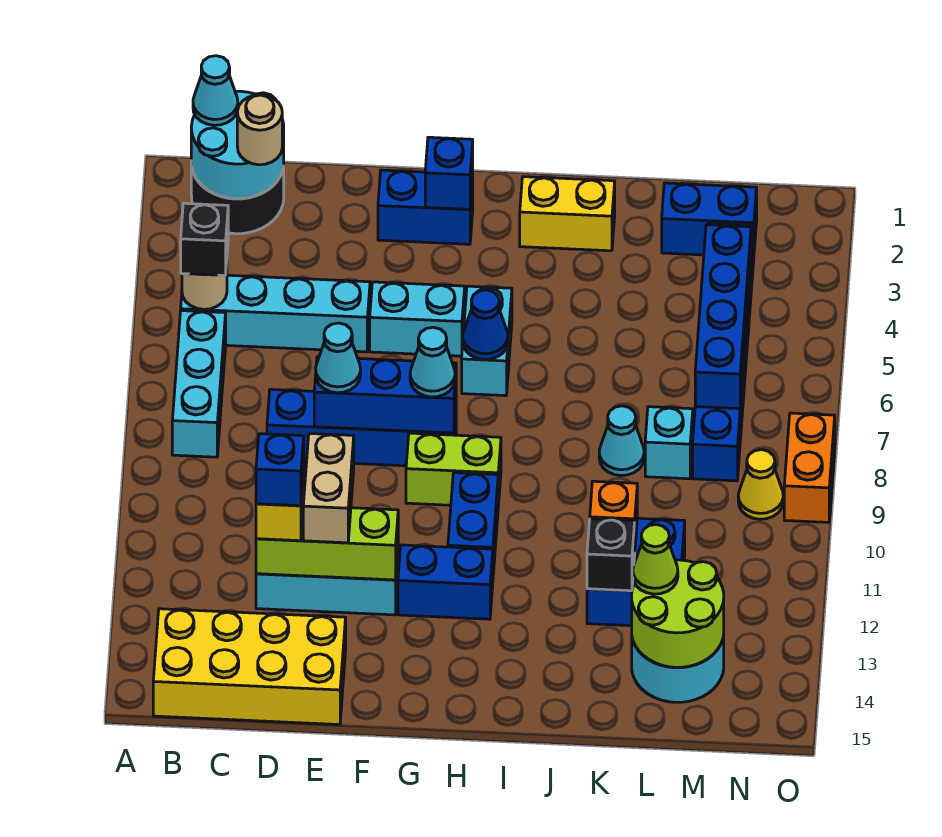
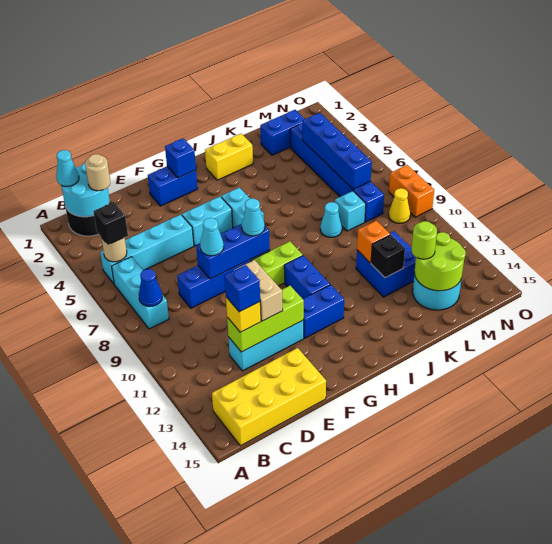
blue cone H6 level 2 -> blue cone B8 level 2
lime cone L13 level 3 -> lime round brick L13 level 3

